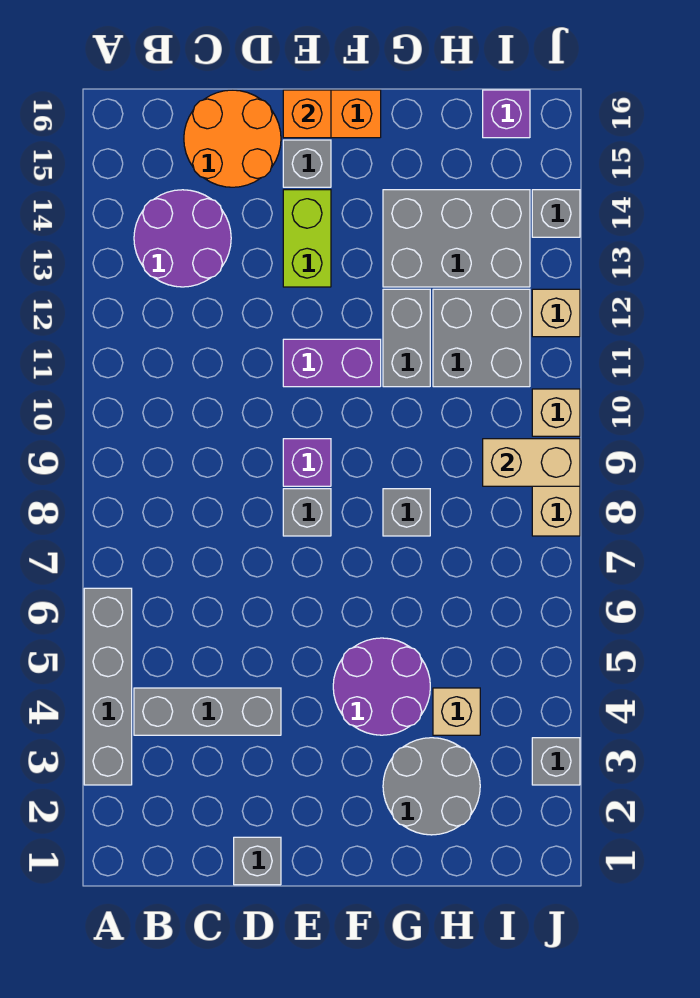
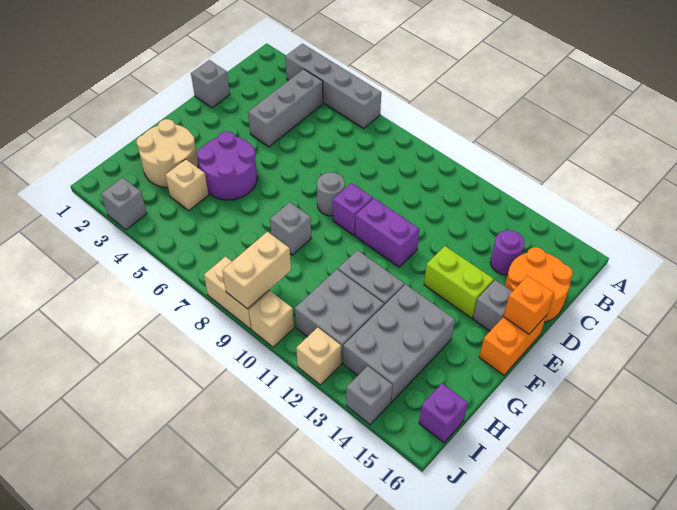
purple round brick B13:C14 level 1 -> purple round brick C14 level 1
grey brick E8 level 1 -> grey round brick E8 level 1
purple brick E11:F11 level 1 -> purple brick E10:E11 level 1
grey round brick G2:H3 level 1 -> tan round brick G2:H3 level 1

